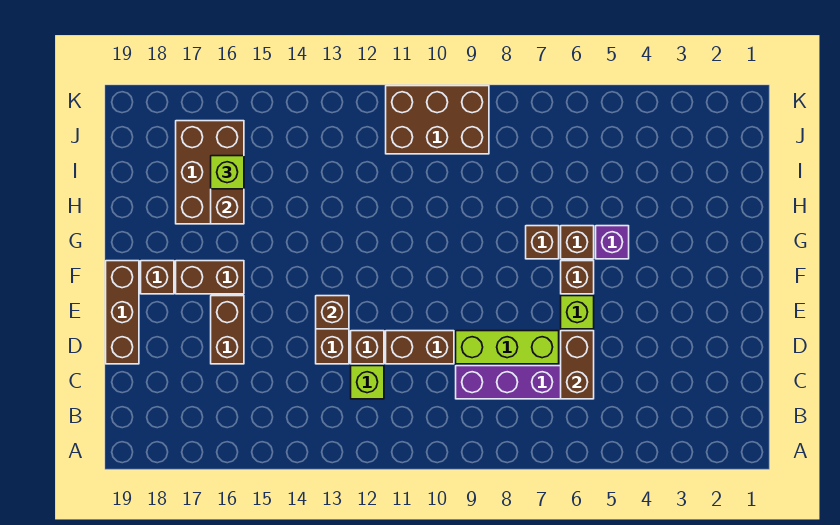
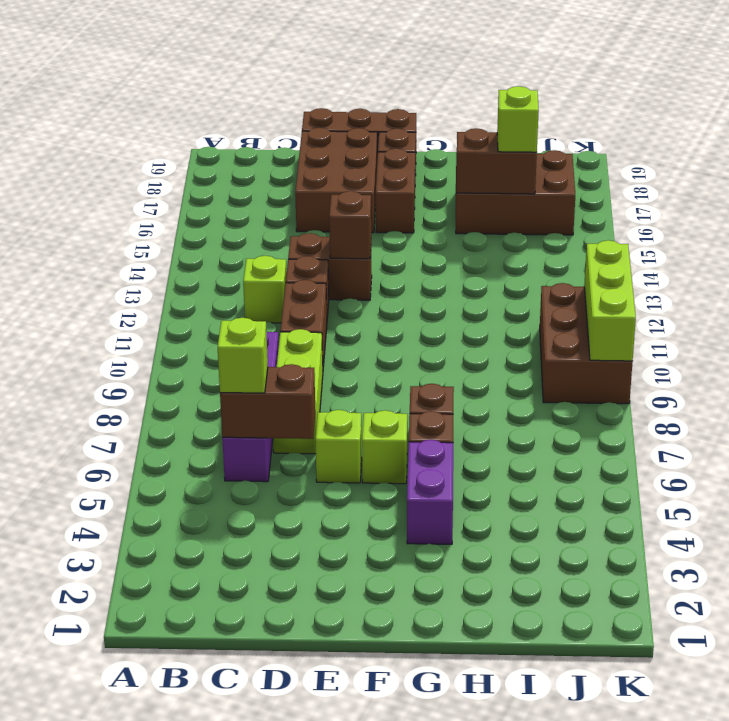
none -> lime brick C6 level 3
brown brick D16:E16 level 1 -> brown brick D16:E18 level 1
brown brick F6 level 1 -> lime brick F6 level 1
purple brick G5 level 1 -> purple brick G4:G5 level 1
none -> lime brick K9:K11 level 2

